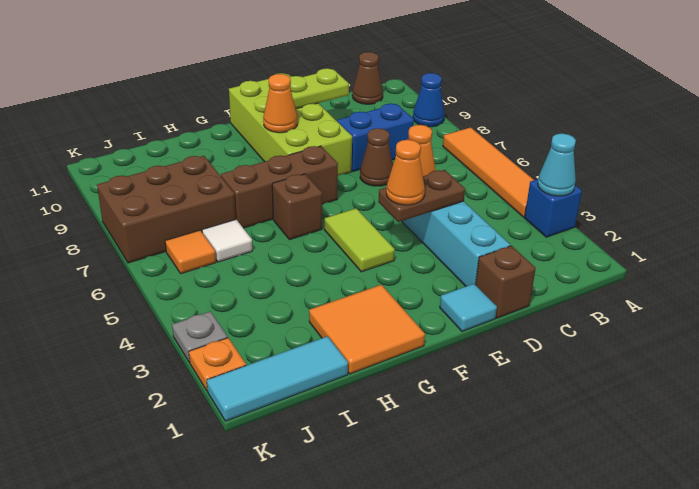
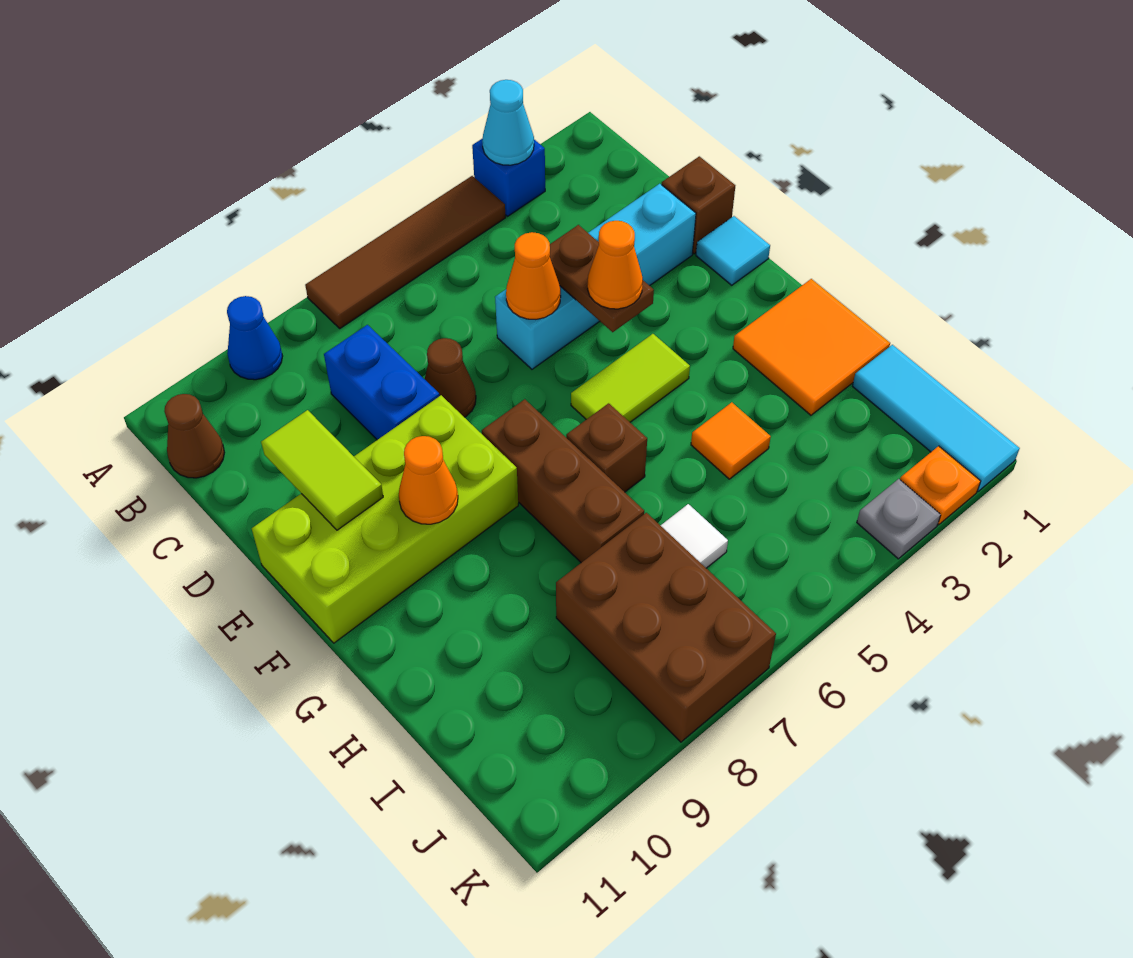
orange tile A4:A7 level 1 -> brown tile A4:A7 level 1
lime plate D10:E10 level 2 -> lime tile D10:E10 level 2
orange tile J6 level 1 -> orange tile H4 level 1

